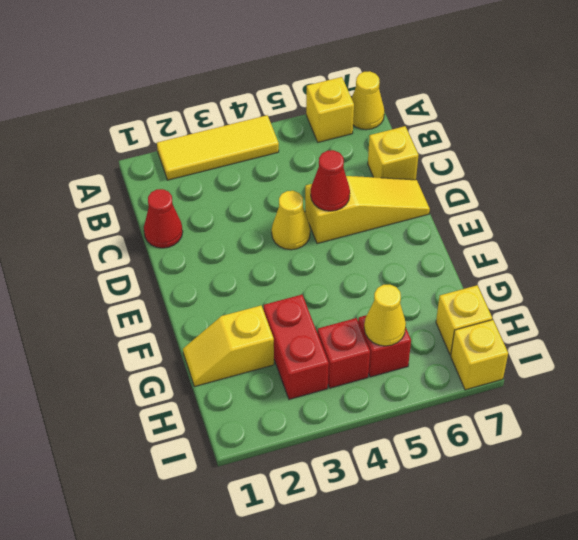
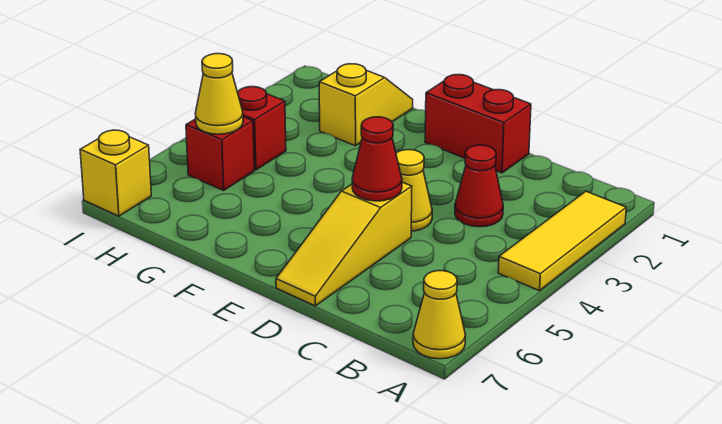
yellow brick A6 level 1 -> none
red cone C1 level 1 -> red cone C3 level 1
yellow brick C7 level 1 -> none
red brick G3:H3 level 1 -> red brick D1:E1 level 1
yellow brick H7 level 1 -> none

